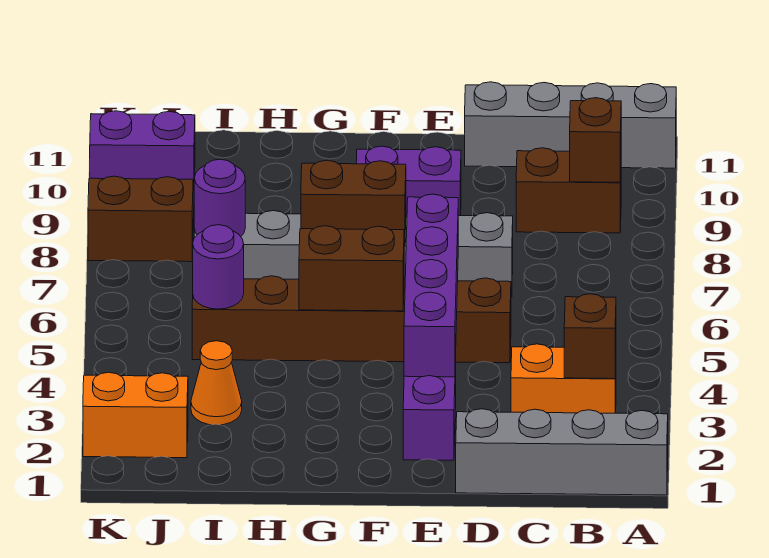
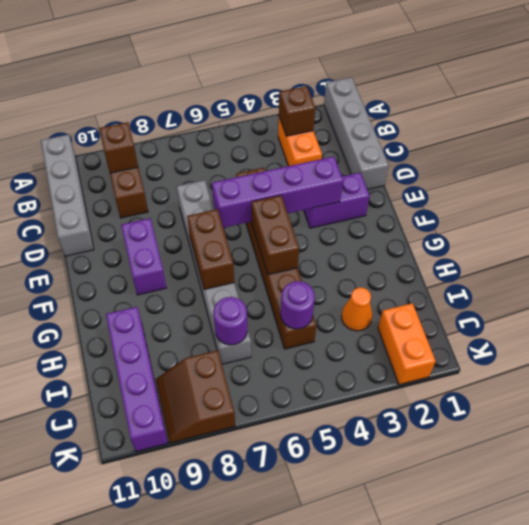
purple brick J10:K10 level 1 -> purple brick H10:K10 level 1

